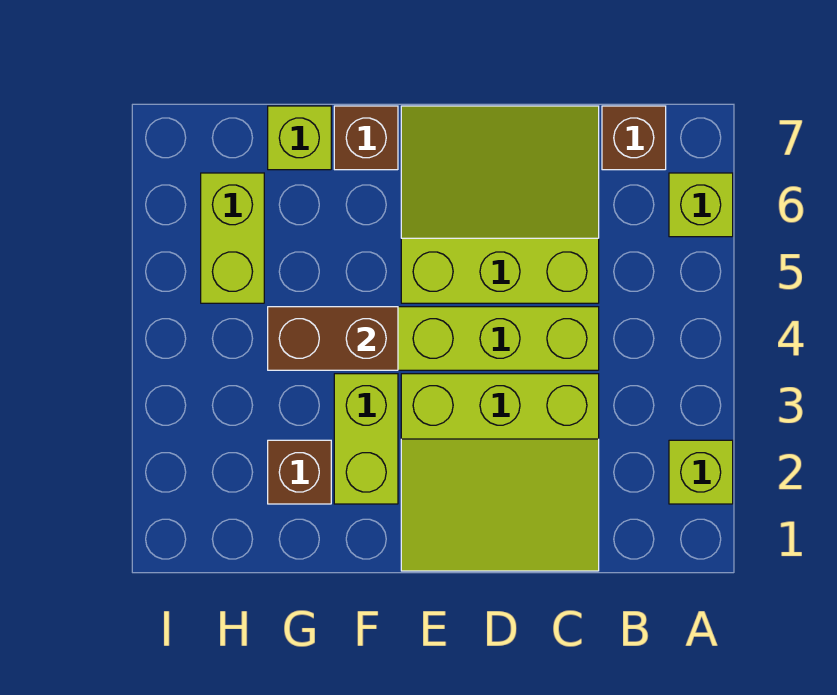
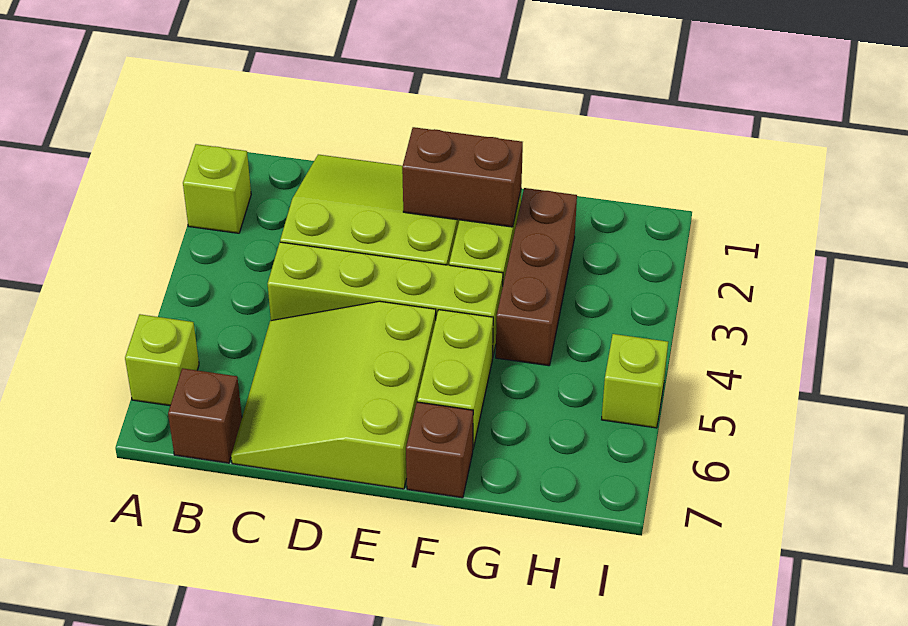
lime slope C5:E7 level 1 top 5 -> lime slope C5:E7 level 1 top E
brown brick F4:G4 level 2 -> brown brick E2:F2 level 2
brown brick G2 level 1 -> brown brick G2:G4 level 1
lime brick G7 level 1 -> lime brick I5 level 1
lime brick H5:H6 level 1 -> lime brick F5:F6 level 1

